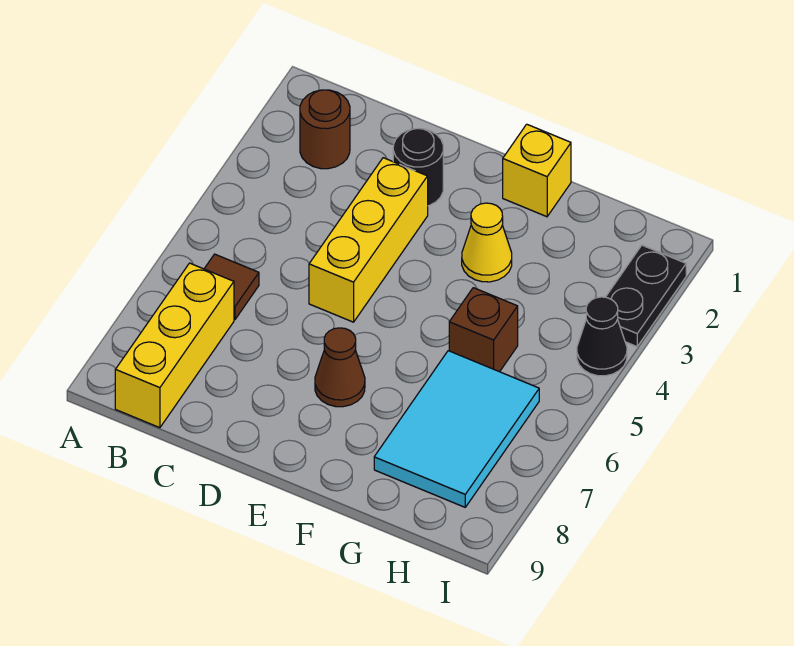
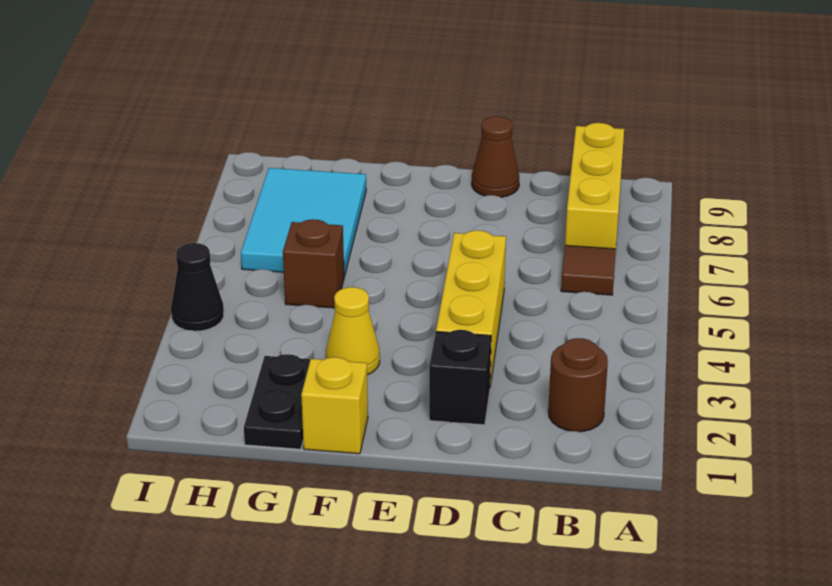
black round brick D2 level 1 -> black brick D2 level 1
brown cone E7 level 1 -> brown cone D9 level 1
black plate I2:I3 level 1 -> black plate G1:G2 level 1

